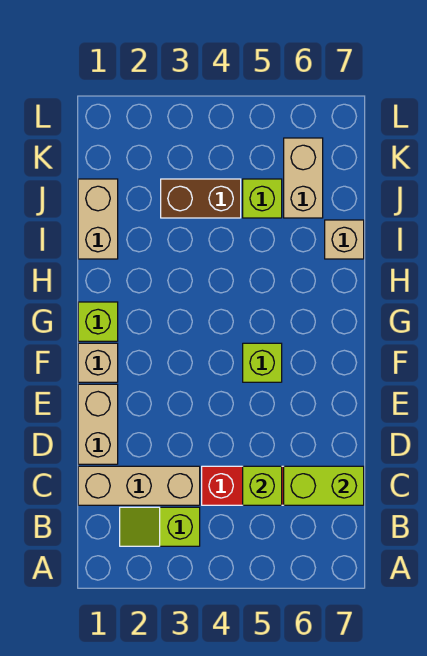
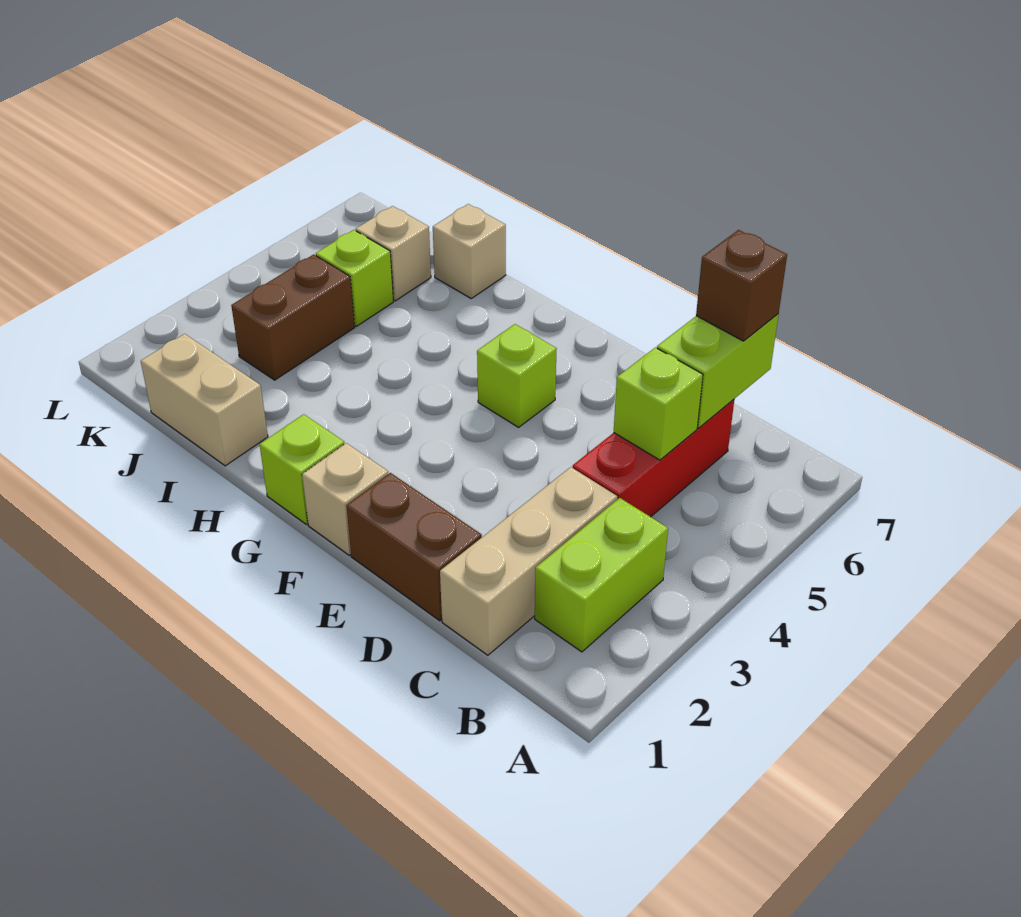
lime slope B2:B3 level 1 top 3 -> lime brick B2:B3 level 1
none -> brown brick C7 level 3
tan brick D1:E1 level 1 -> brown brick D1:E1 level 1
tan brick J6:K6 level 1 -> tan brick J6 level 1

